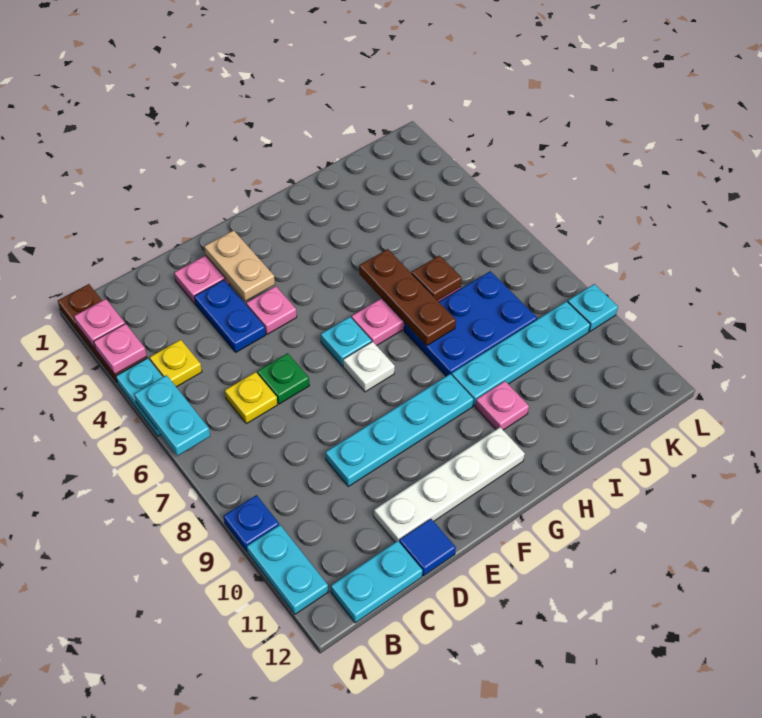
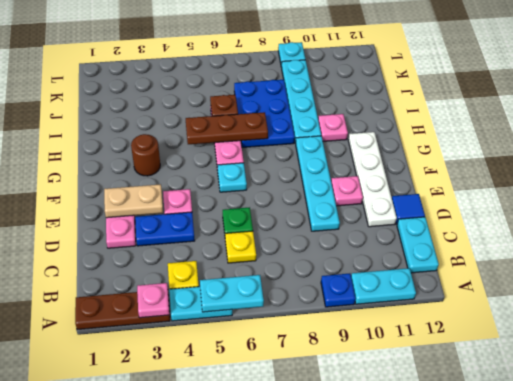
pink plate A2 level 2 -> pink plate E10 level 1
white plate F7 level 1 -> none
none -> brown round brick G3 level 1

